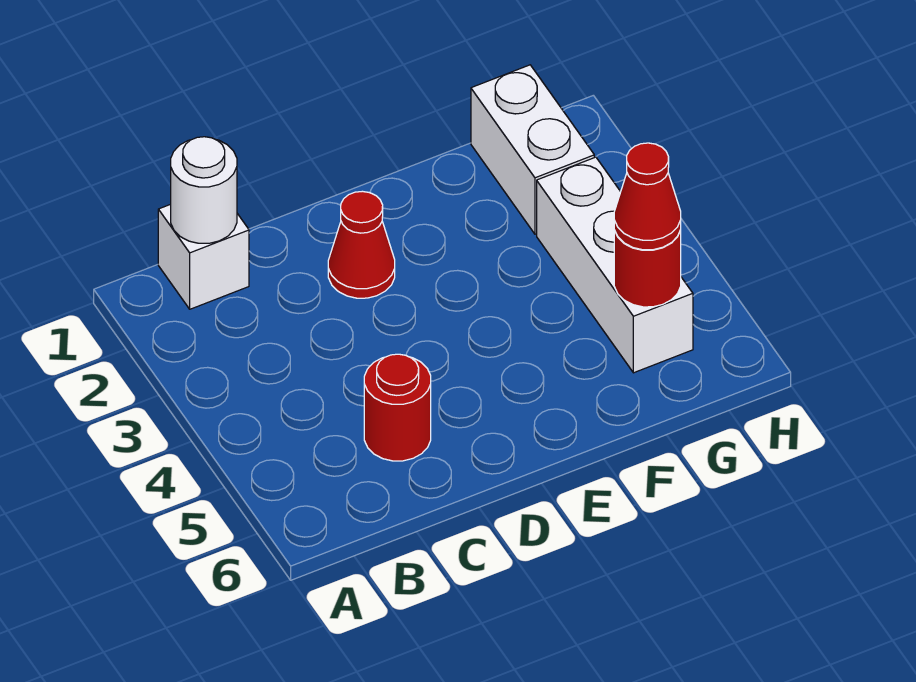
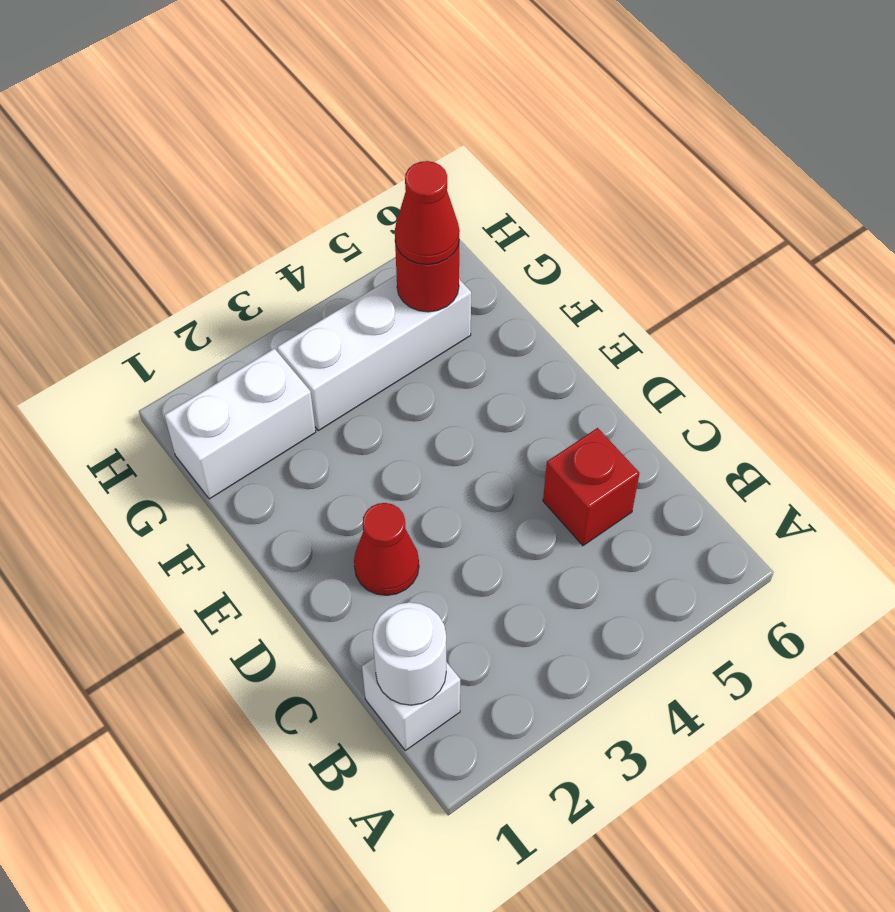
red round brick C5 level 1 -> red brick C5 level 1

